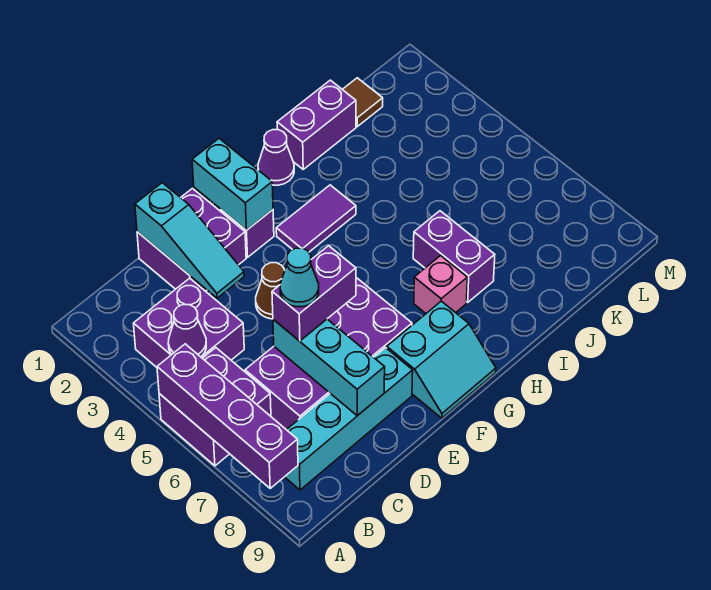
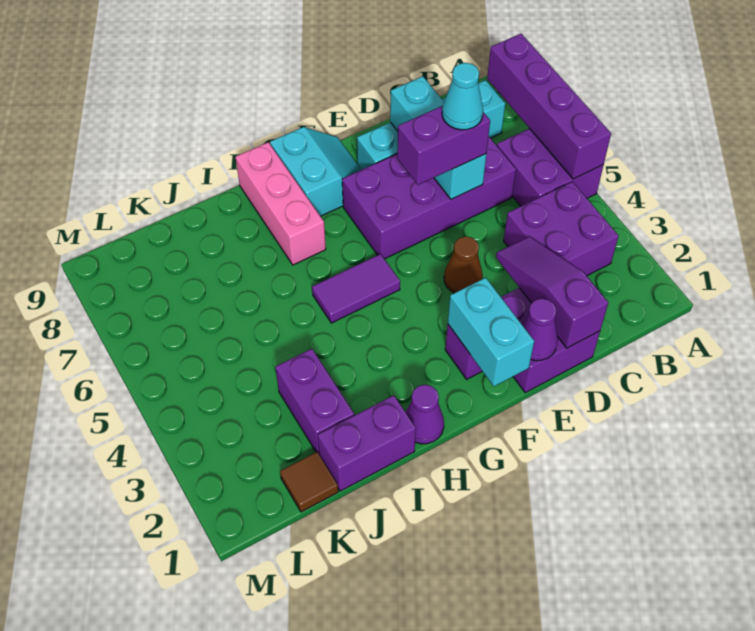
purple cone B4 level 2 -> purple cone E1 level 2
cyan slope D1:D3 level 2 top 1 -> purple slope D1:D3 level 2 top 1
cyan slope F8:G9 level 1 top 8 -> cyan slope F8:G9 level 1 top G
purple tile G3:H3 level 1 -> purple tile G5:H5 level 1
pink brick H7 level 1 -> pink brick H7:H9 level 1
purple brick I6:I7 level 1 -> purple brick J2:J3 level 1

